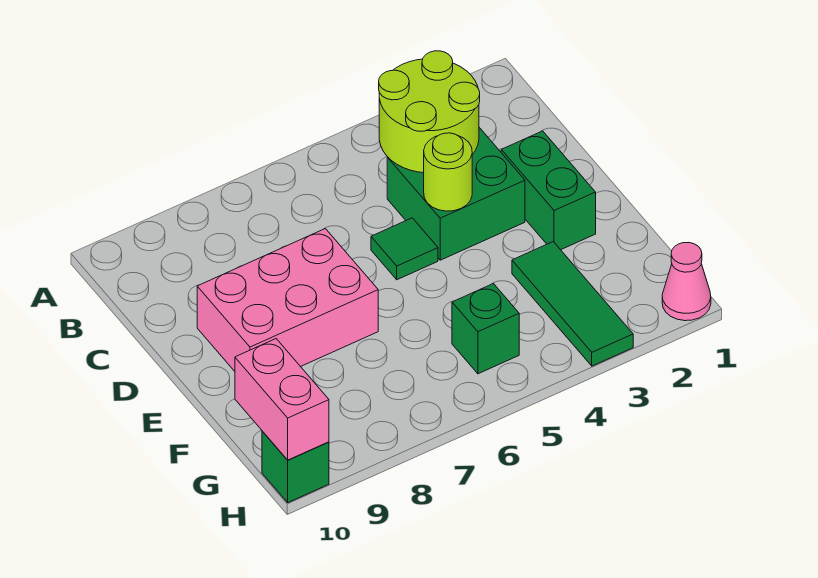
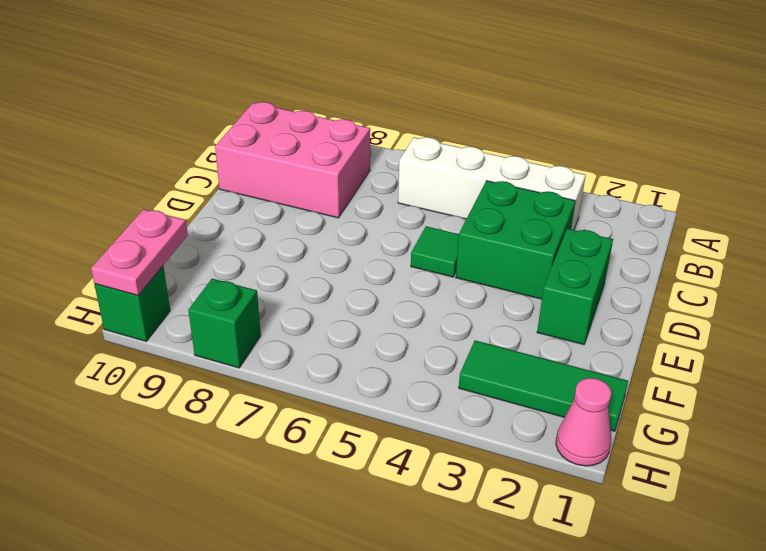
none -> white brick B3:B6 level 1
lime round brick B3:C4 level 2 -> none
lime round brick D4 level 2 -> none
pink brick D7:E9 level 1 -> pink brick B8:C10 level 1
green tile F3:H3 level 1 -> green tile G1:G3 level 1
green brick G5 level 1 -> green brick H8 level 1
pink brick G10:H10 level 2 -> pink plate G10:H10 level 2

